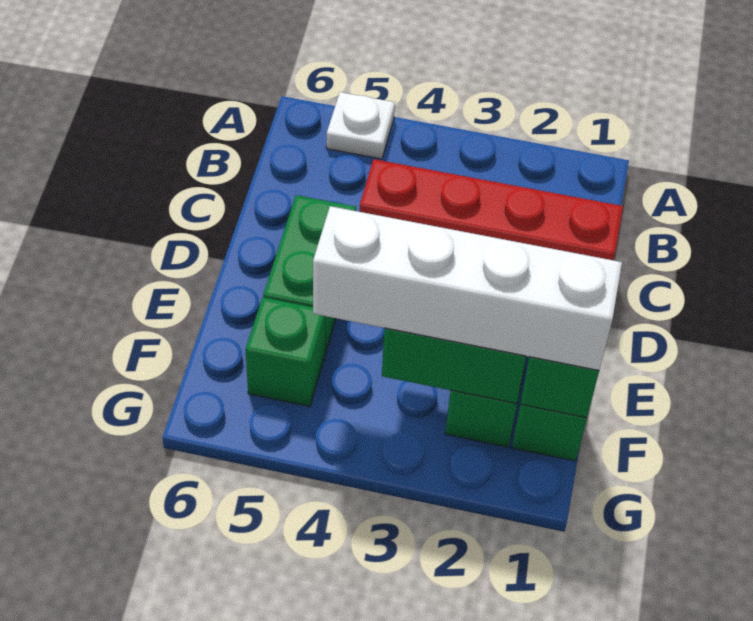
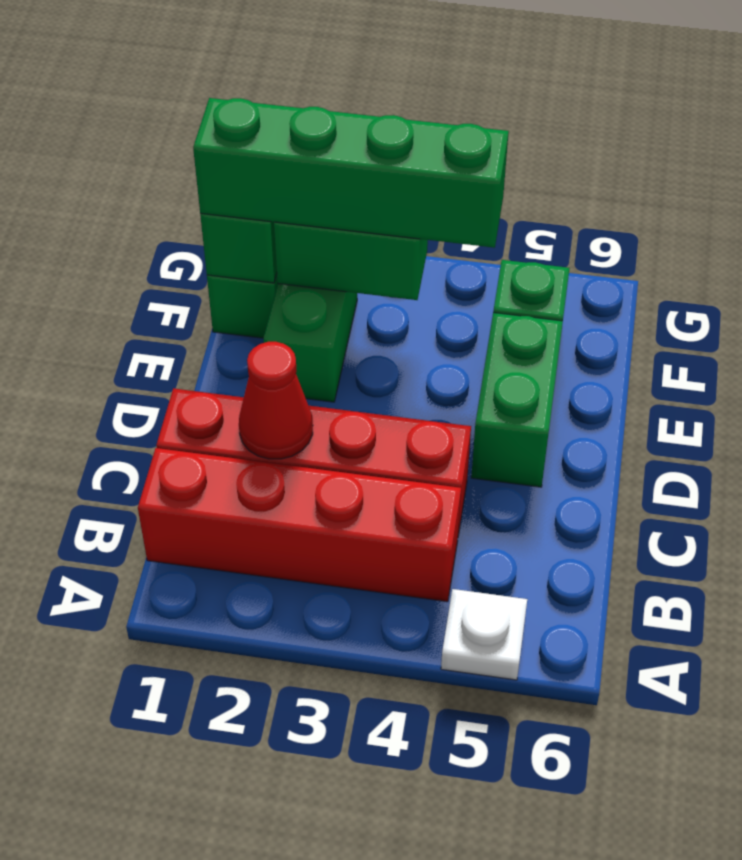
none -> red brick B1:B4 level 1
none -> red cone C2 level 2
white brick F1:F4 level 3 -> green brick F1:F4 level 3

